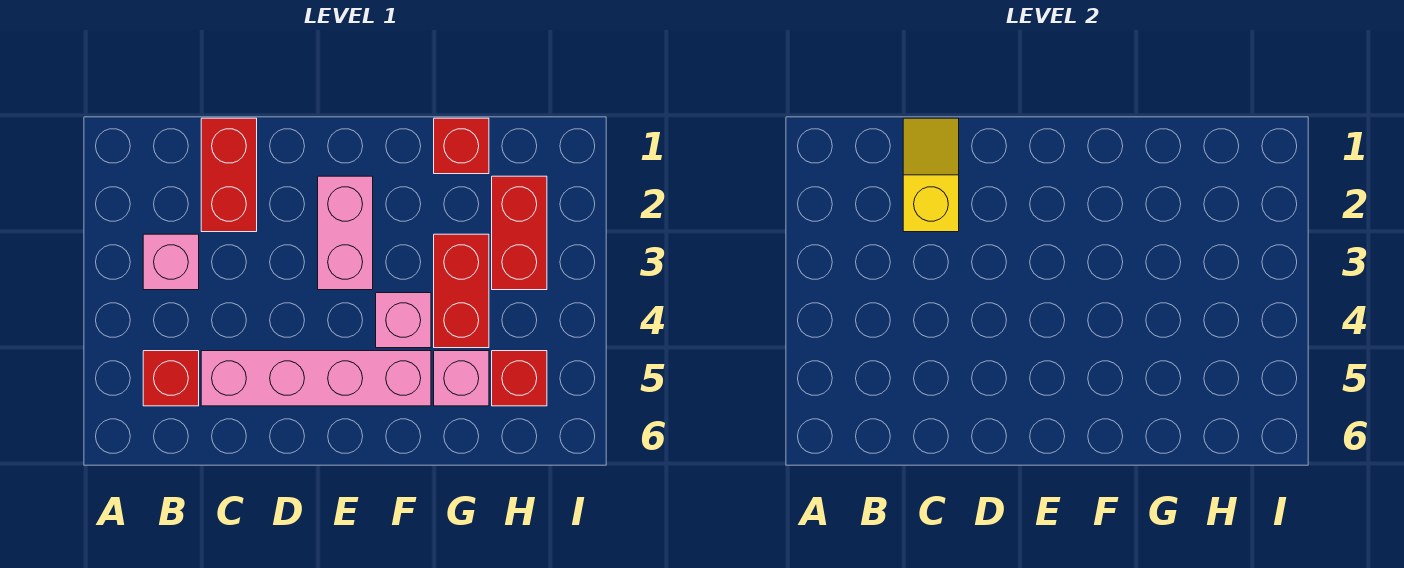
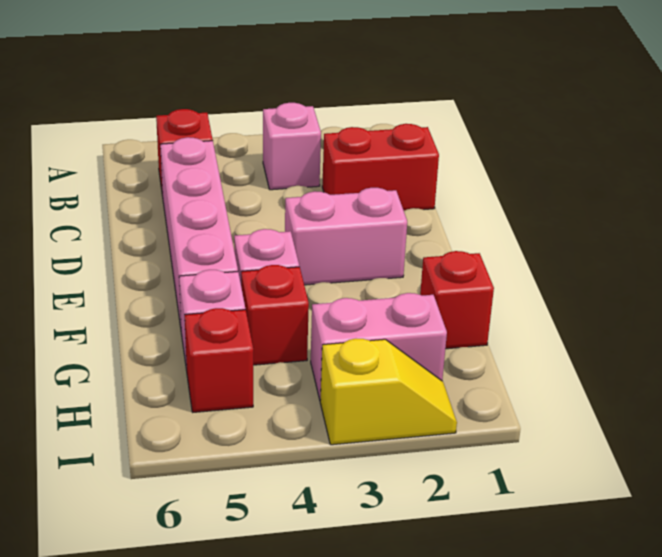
yellow slope C1:C2 level 2 top 2 -> yellow slope I2:I3 level 1 top 3
red brick G3:G4 level 1 -> red brick G4 level 1
red brick H2:H3 level 1 -> pink brick H2:H3 level 1

